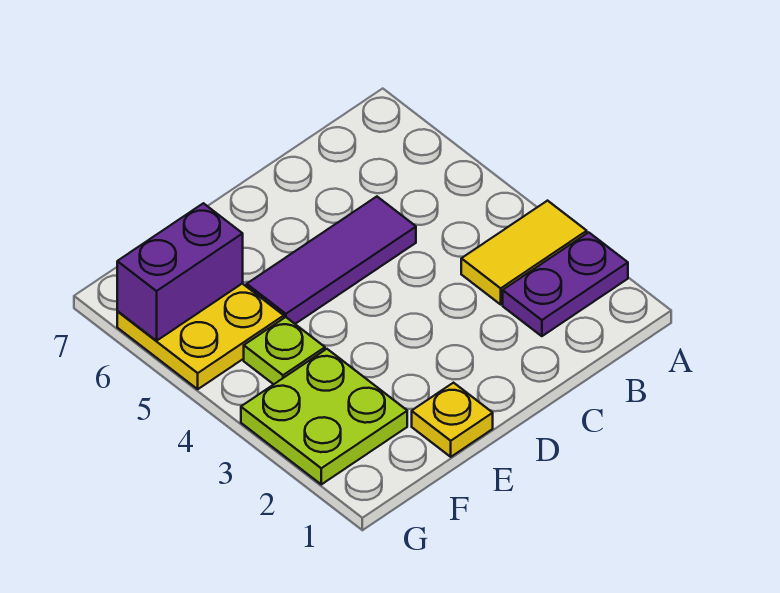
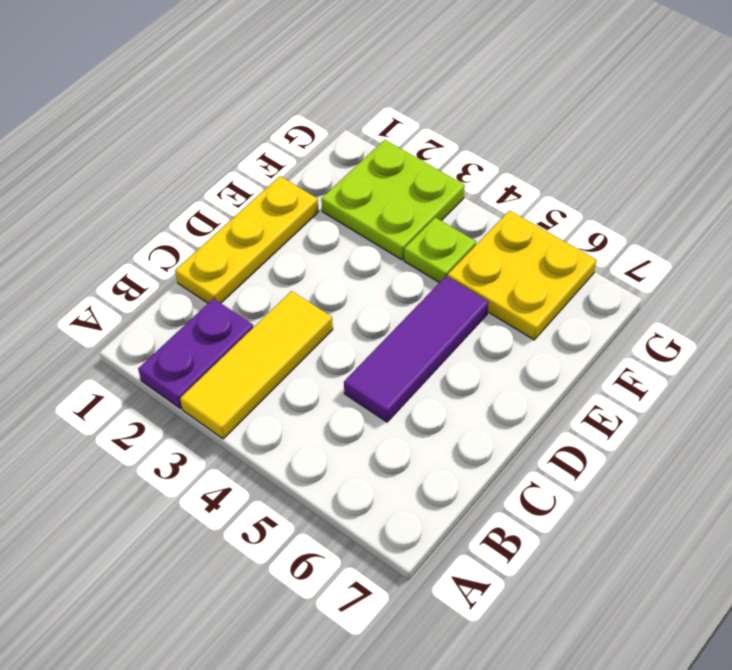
yellow tile A3:B3 level 1 -> yellow tile A3:C3 level 1
yellow plate E1 level 1 -> yellow plate C1:E1 level 1
purple brick F6:G6 level 2 -> none

